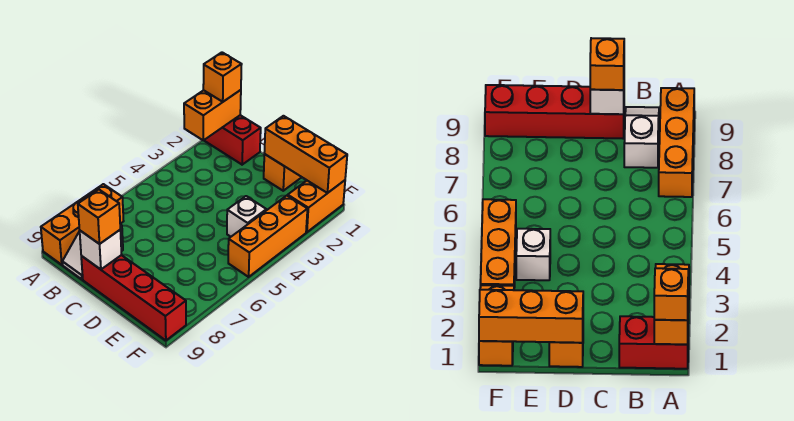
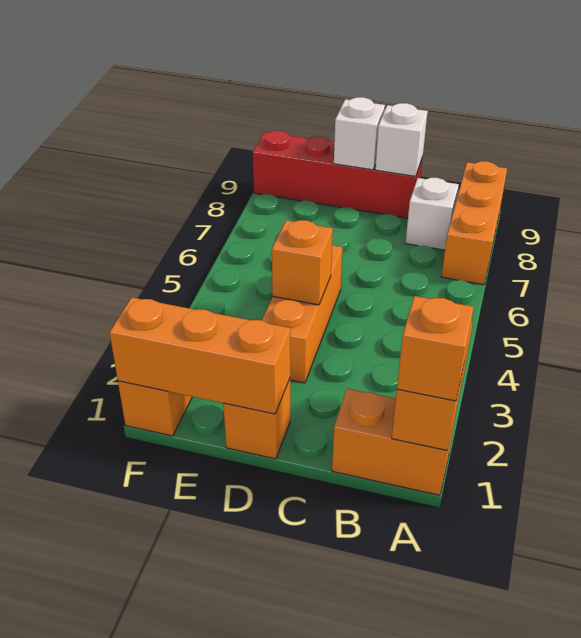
red brick A1:B1 level 1 -> orange brick A1:B1 level 1
orange brick C9 level 3 -> orange brick D4 level 2
white brick E4 level 1 -> white brick D9 level 2
orange brick F3:F5 level 1 -> orange brick D3:D5 level 1

